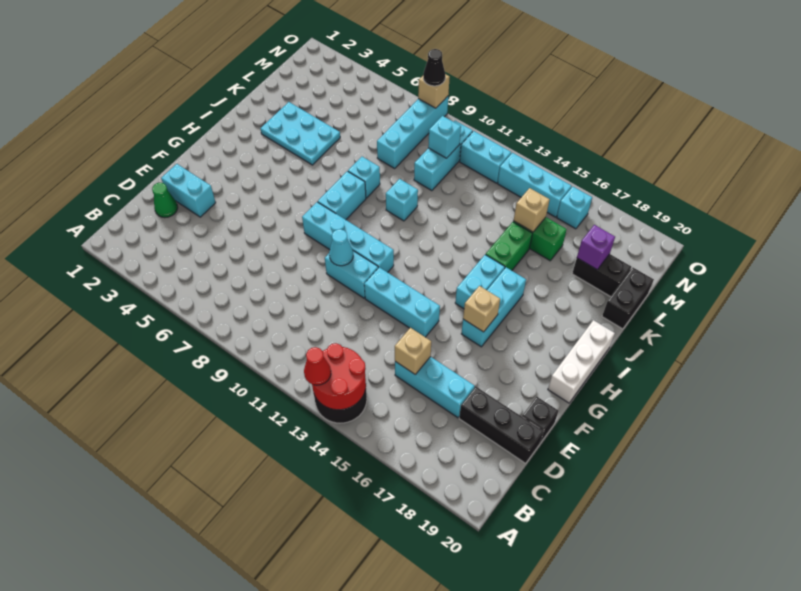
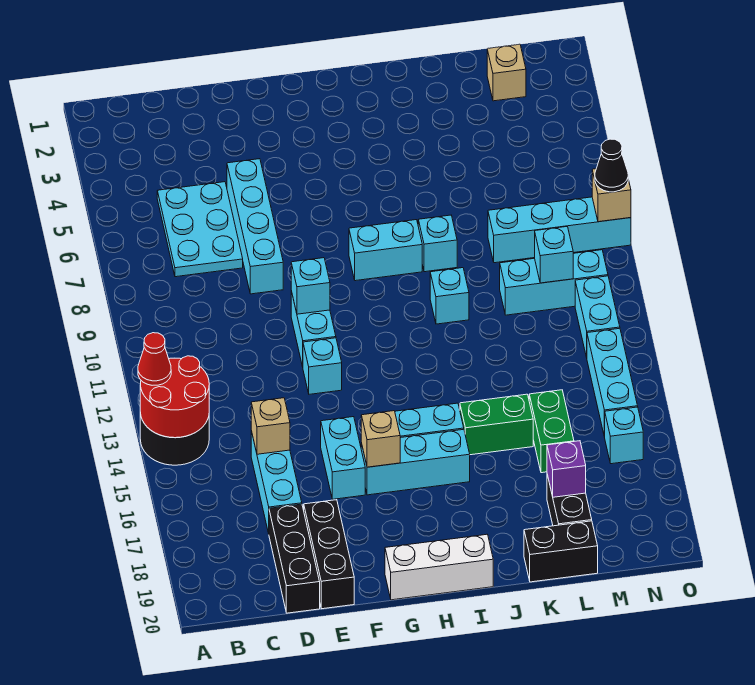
green cone D2 level 1 -> none
cyan brick E2:E3 level 1 -> cyan brick F15:F16 level 1
black brick E20 level 1 -> black brick E18:E20 level 1
cyan cone F10 level 2 -> cyan brick F10 level 2
cyan brick F12:F14 level 1 -> cyan brick F12 level 1
cyan brick G8:G11 level 1 -> cyan brick E5:E8 level 1
cyan plate J3:K5 level 1 -> cyan plate C5:D7 level 1
tan brick L15 level 2 -> tan brick M2 level 1

